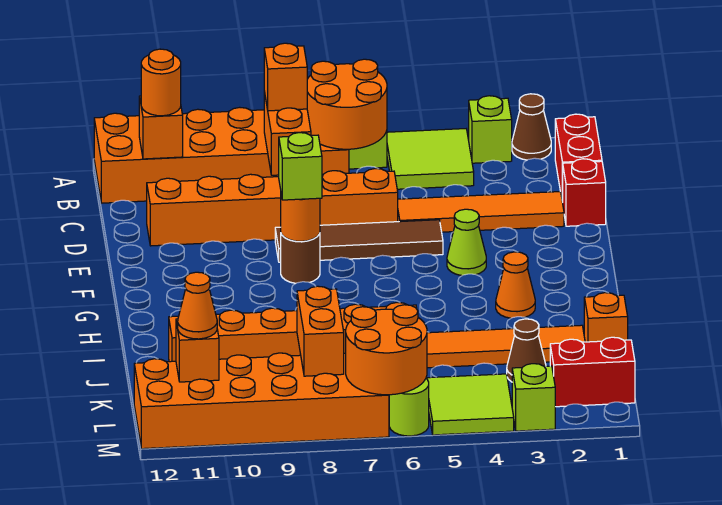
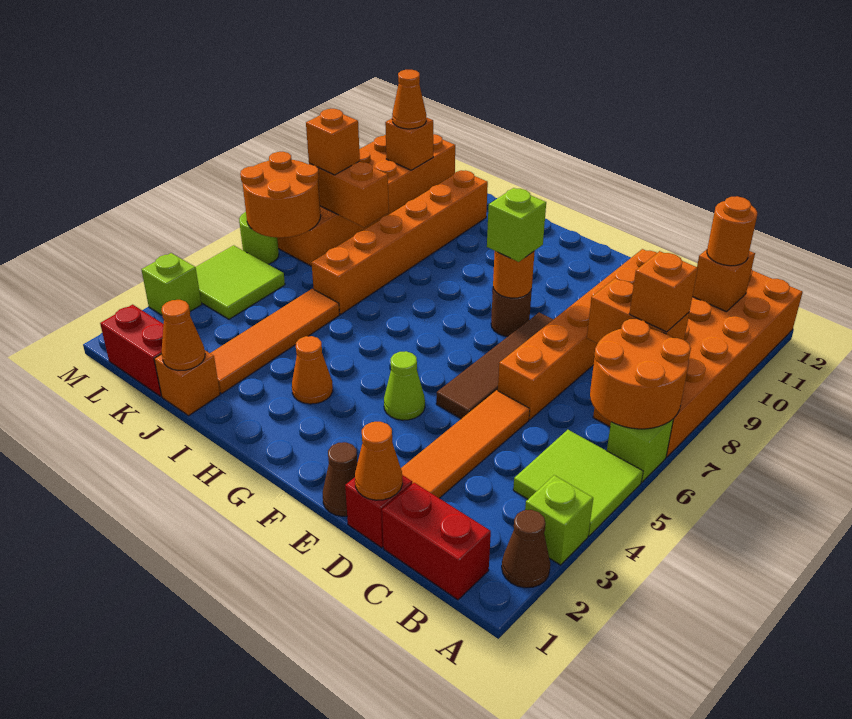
none -> orange cone D1 level 2
none -> orange cone J1 level 2
brown cone K3 level 1 -> brown cone E1 level 1
red brick L1:L2 level 1 -> red brick K1:L1 level 1
none -> orange brick L8 level 3

